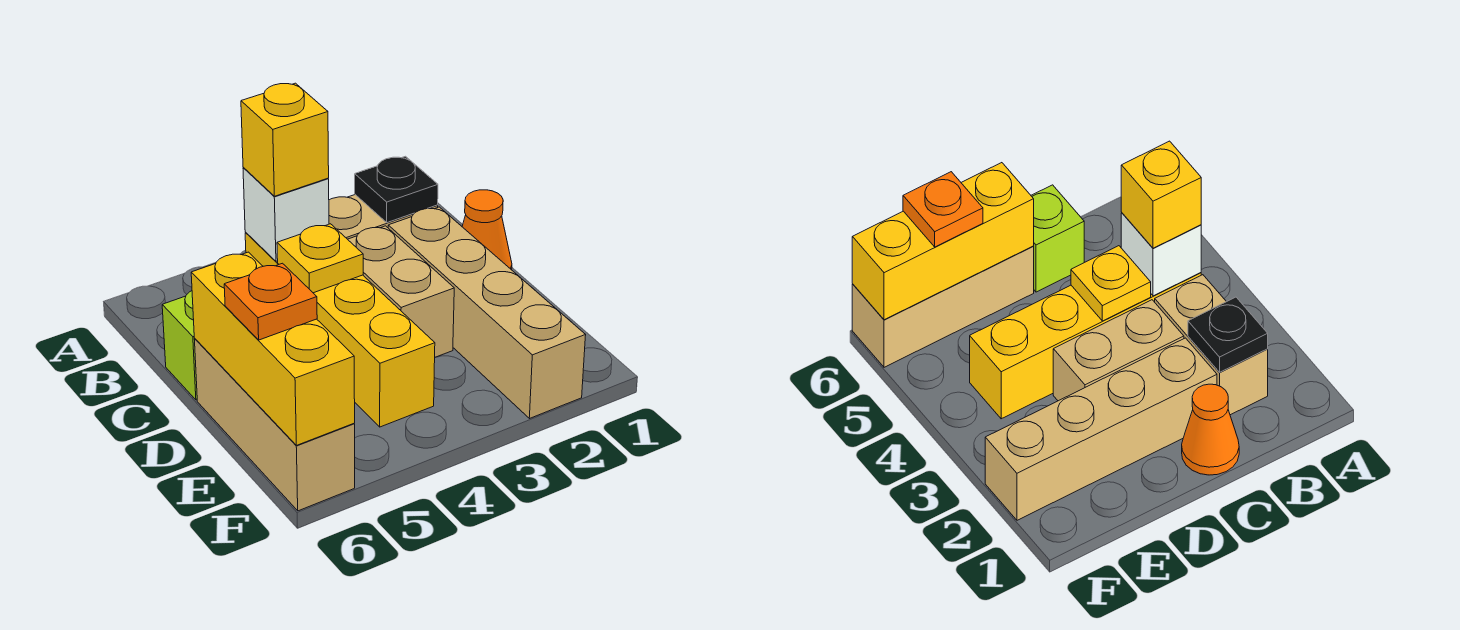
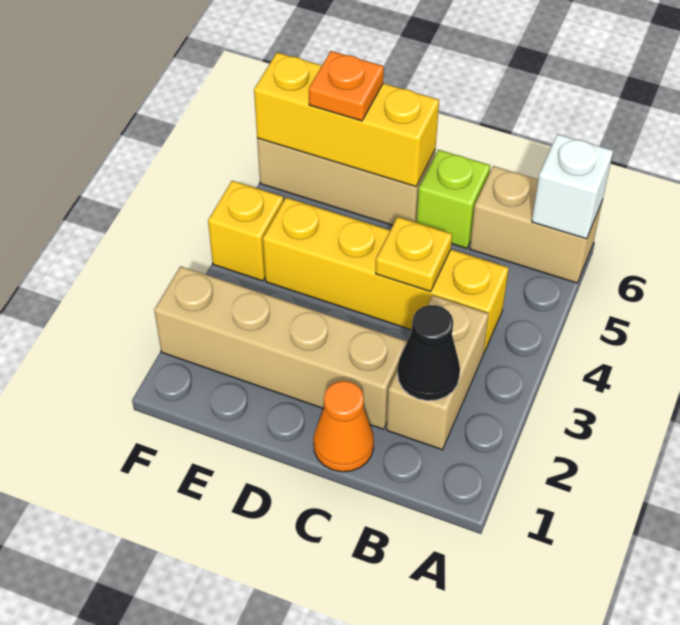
black plate B2 level 2 -> black cone B2 level 2
white brick B4 level 2 -> white brick A6 level 2
yellow brick B4 level 3 -> yellow brick F4 level 1
tan brick C3:D3 level 1 -> tan brick A6:B6 level 1

